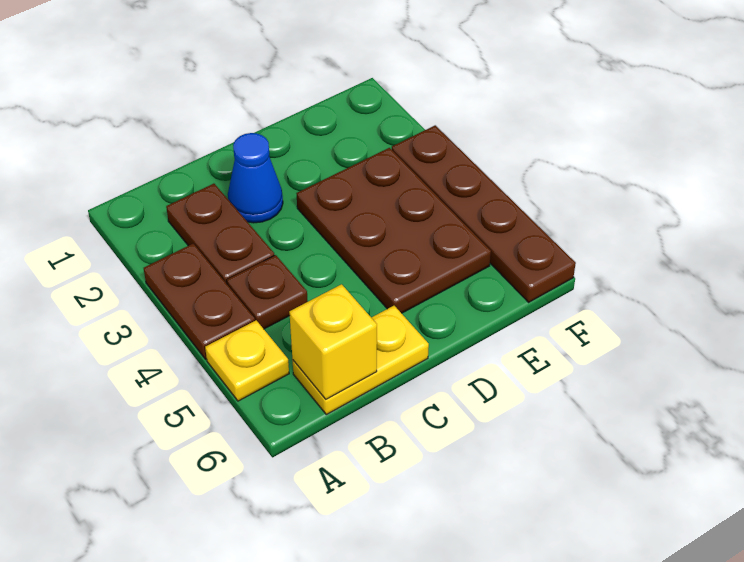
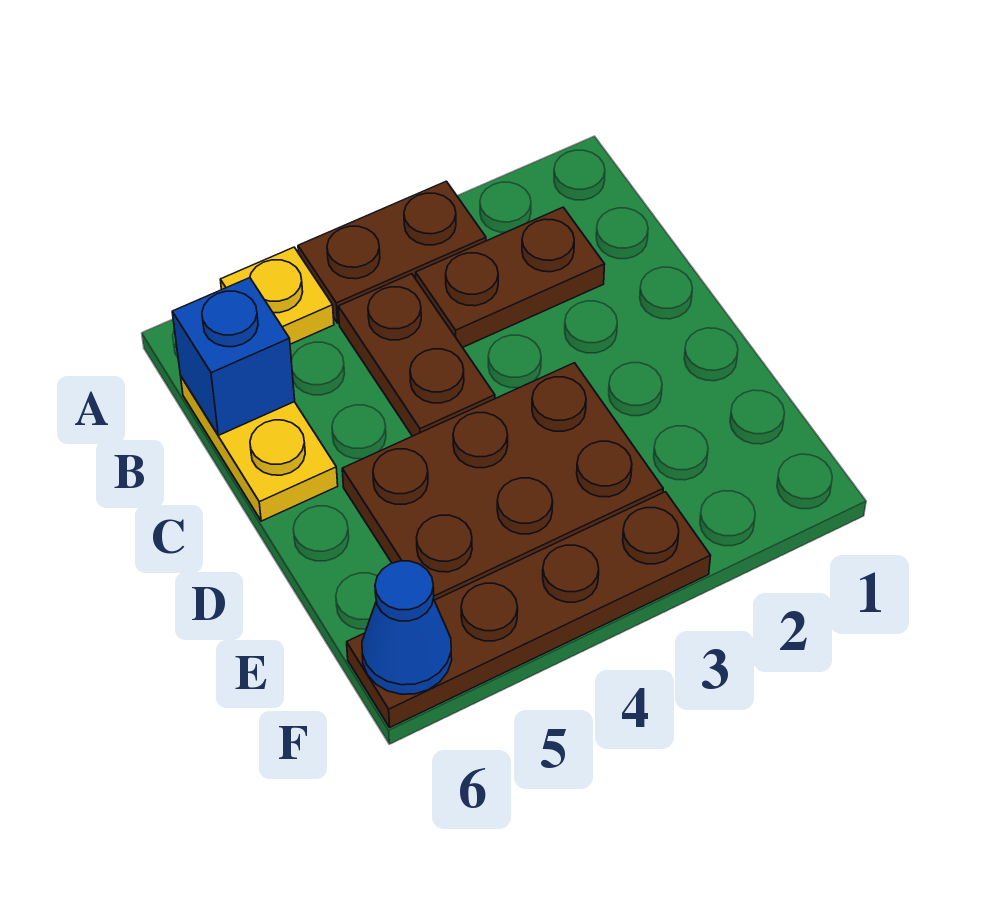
brown plate B4 level 1 -> brown plate B4:C4 level 1
yellow brick B6 level 2 -> blue brick B6 level 2
blue cone C2 level 1 -> blue cone F6 level 2

